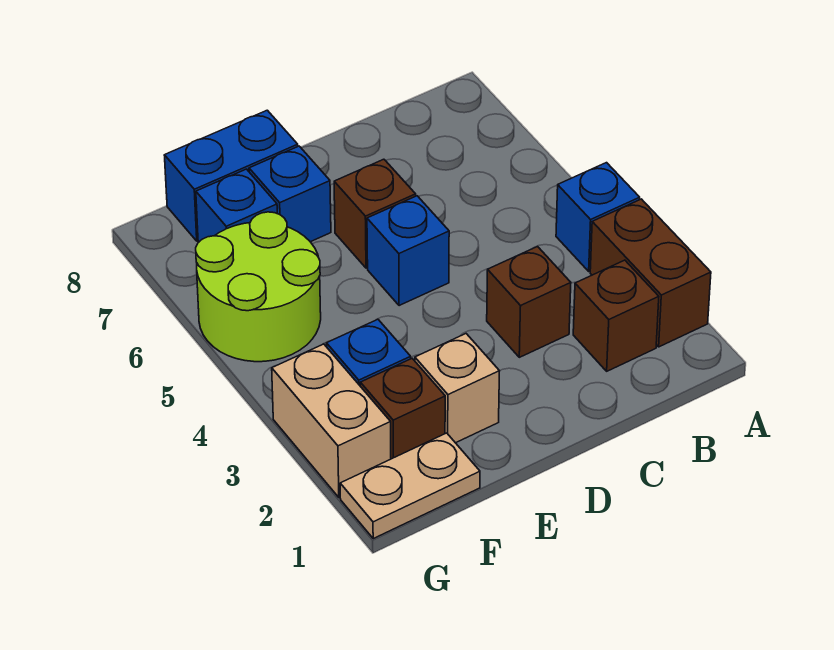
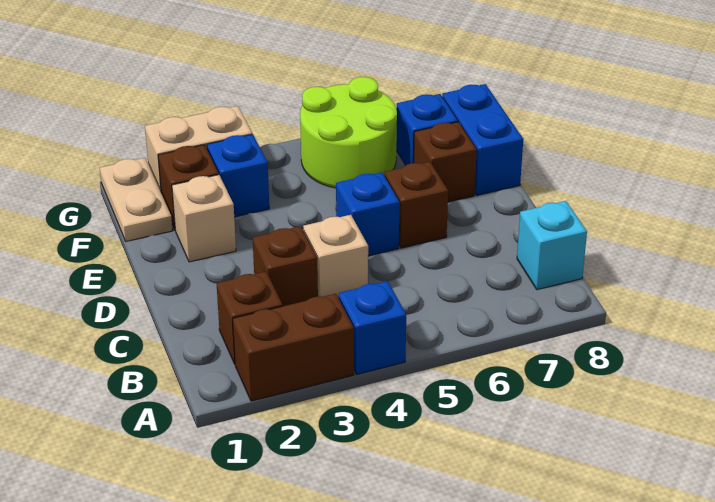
none -> cyan brick B8 level 1
none -> tan brick C4 level 1
blue brick E7 level 1 -> brown brick E7 level 1

